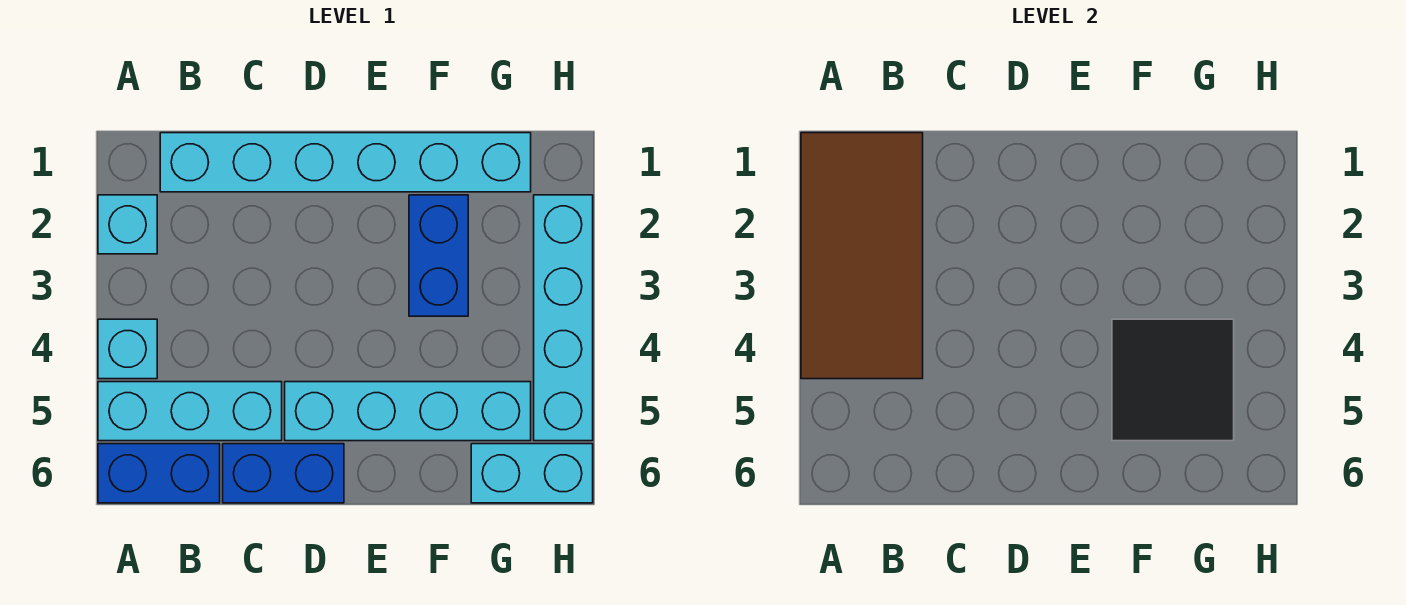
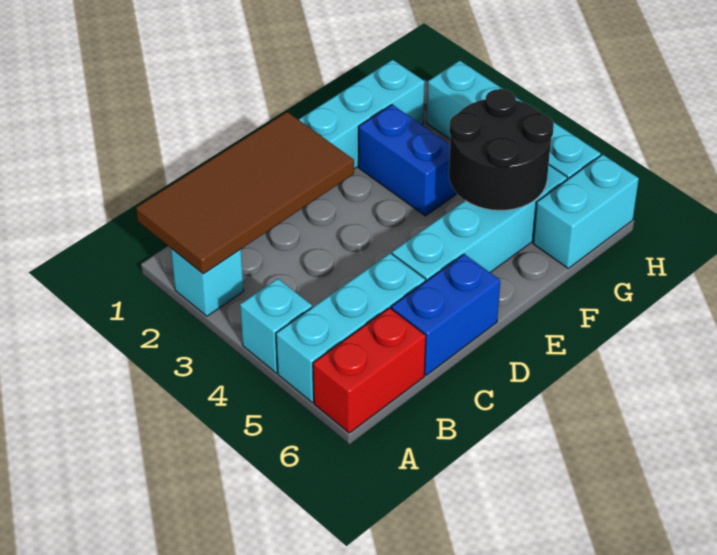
brown tile A1:B4 level 2 -> brown tile A1:D2 level 2
blue brick A6:B6 level 1 -> red brick A6:B6 level 1
black tile F4:G5 level 2 -> black round brick F4:G5 level 2

